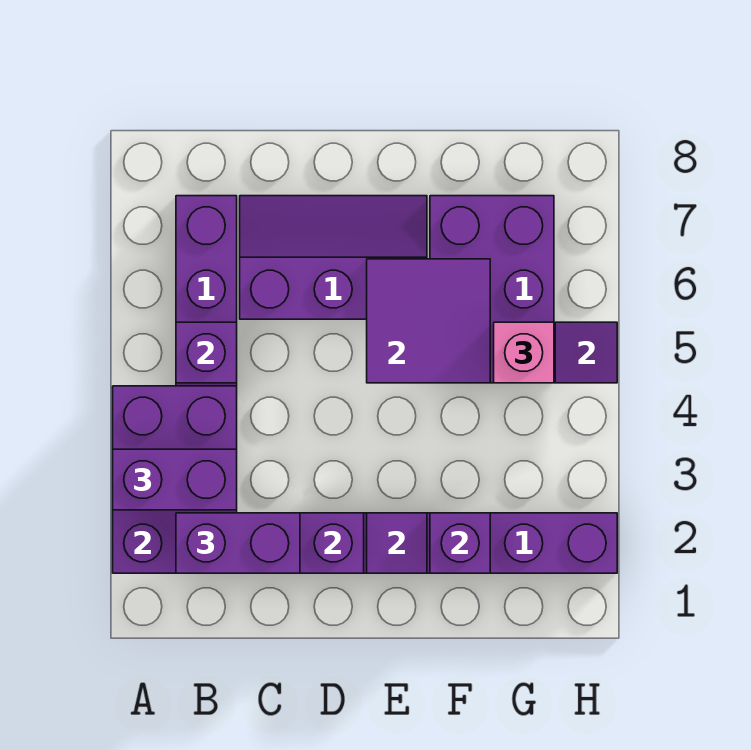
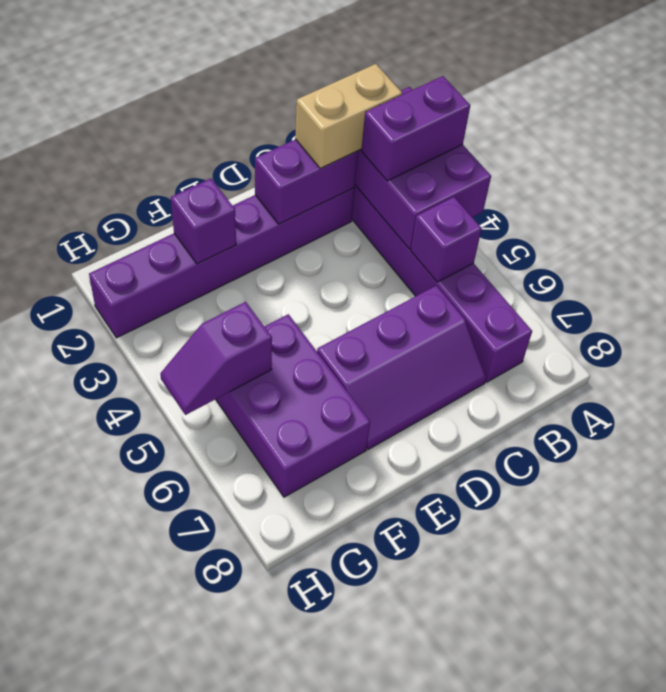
purple brick B2:C2 level 3 -> tan brick B2:C2 level 3
purple tile E2 level 2 -> none
purple tile E5:F6 level 2 -> none
pink brick G5 level 3 -> none

